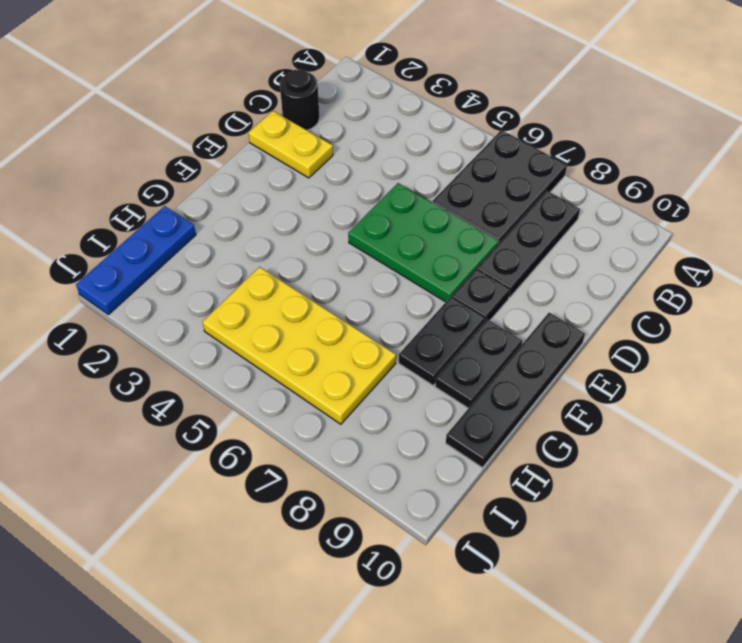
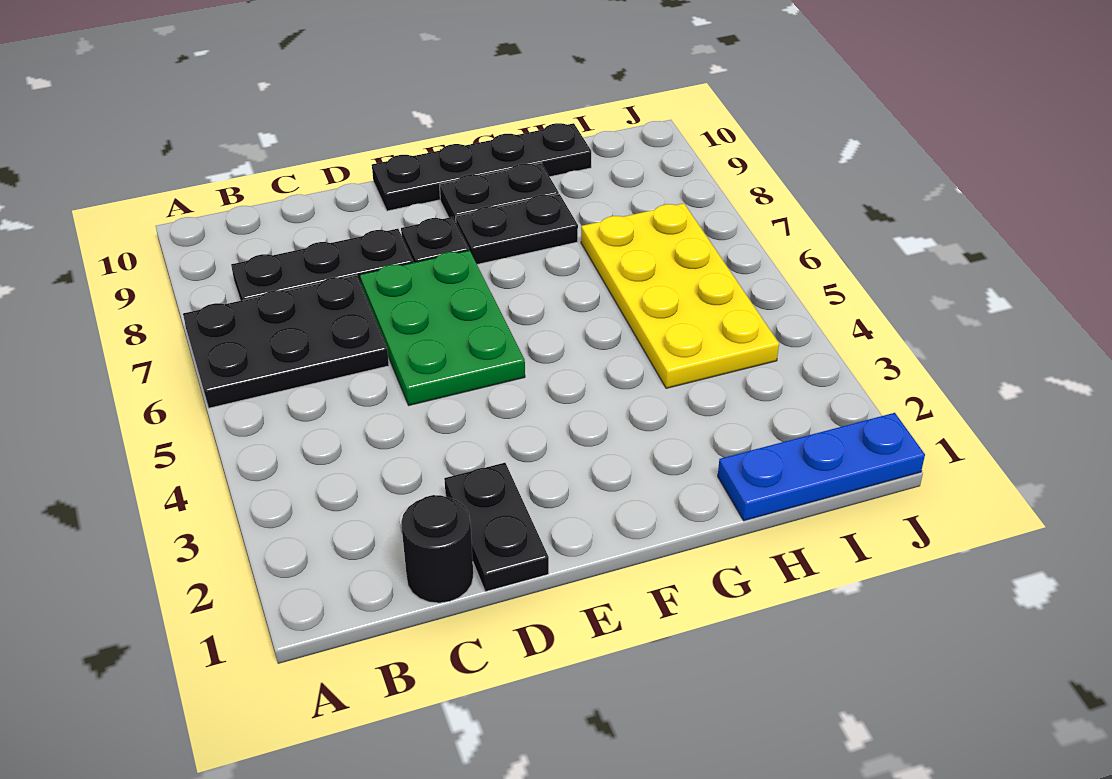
yellow plate D1:D2 level 1 -> black plate D1:D2 level 1

